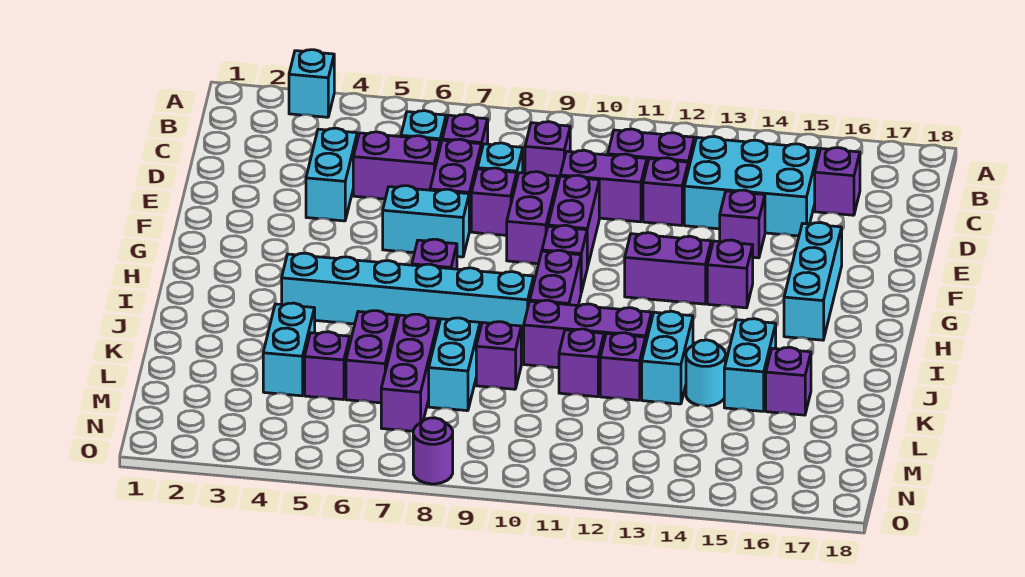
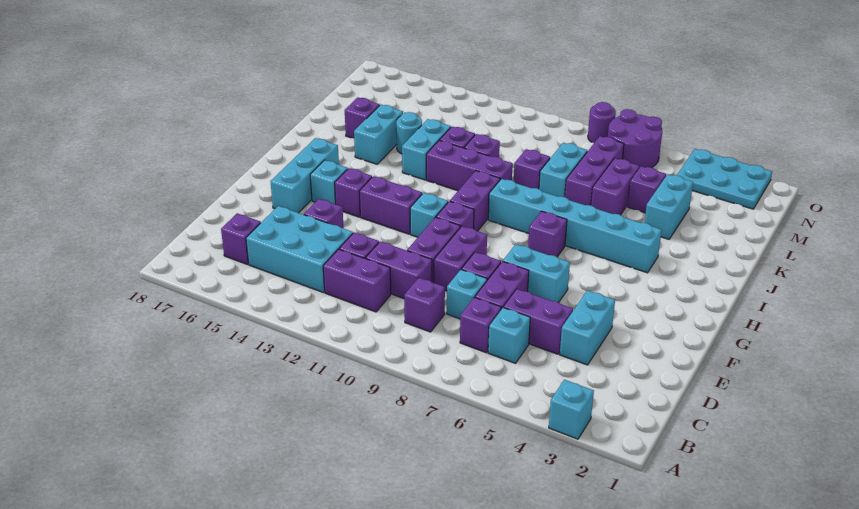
none -> cyan brick G11 level 1
none -> cyan brick G15 level 1
none -> cyan plate N2:O4 level 1
none -> purple round brick N6:O7 level 1

